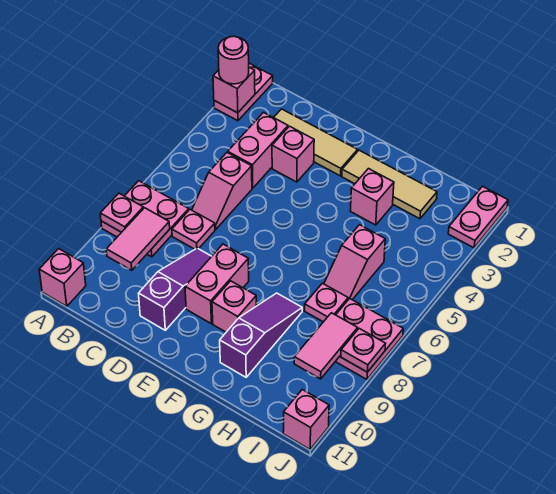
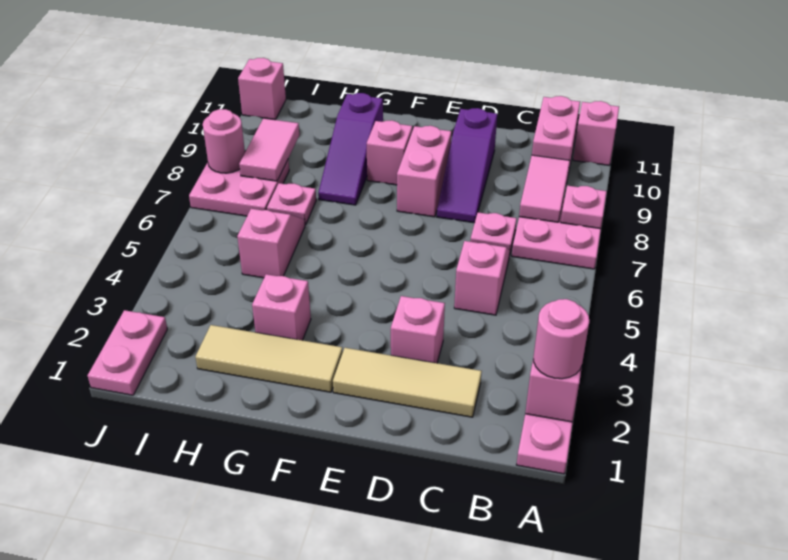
pink brick C3:C4 level 1 -> pink brick B10:B11 level 1
pink plate J8 level 2 -> pink round brick J8 level 2

